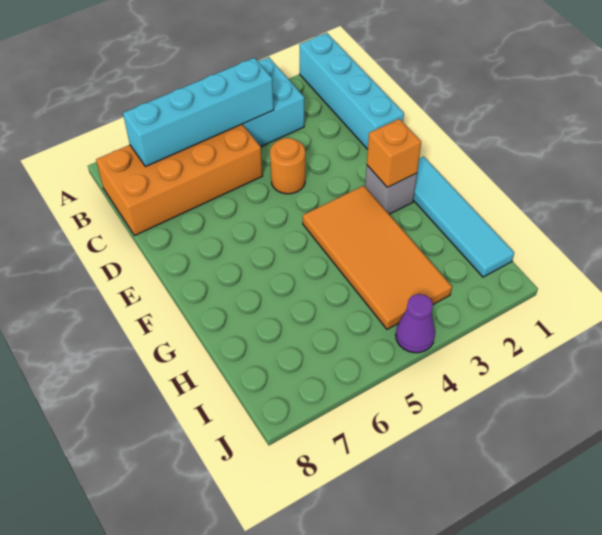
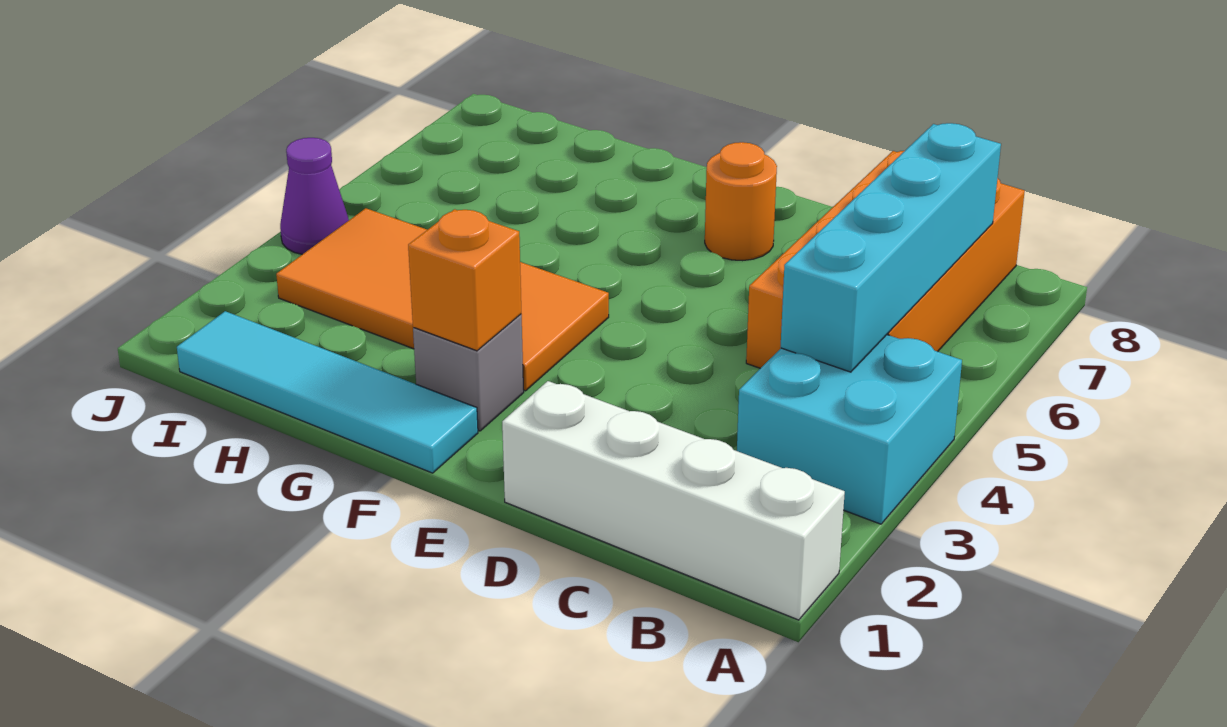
cyan brick A1:D1 level 1 -> white brick A1:D1 level 1
orange round brick D4 level 1 -> orange round brick E7 level 1

